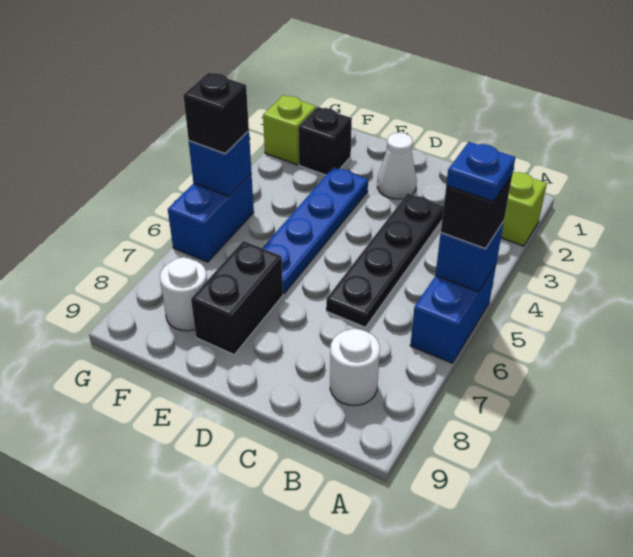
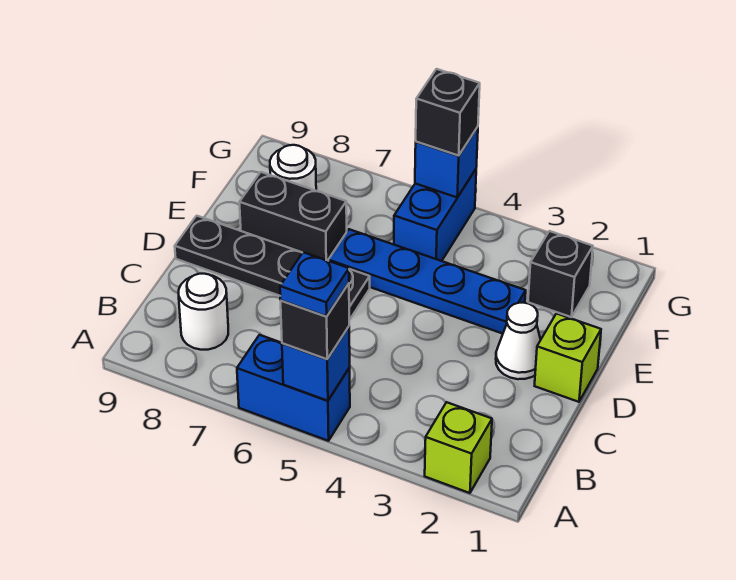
black plate C3:C6 level 1 -> black plate D6:D9 level 1
lime brick G2 level 1 -> lime brick D1 level 1
blue brick G5:G6 level 1 -> blue brick F5:G5 level 1

